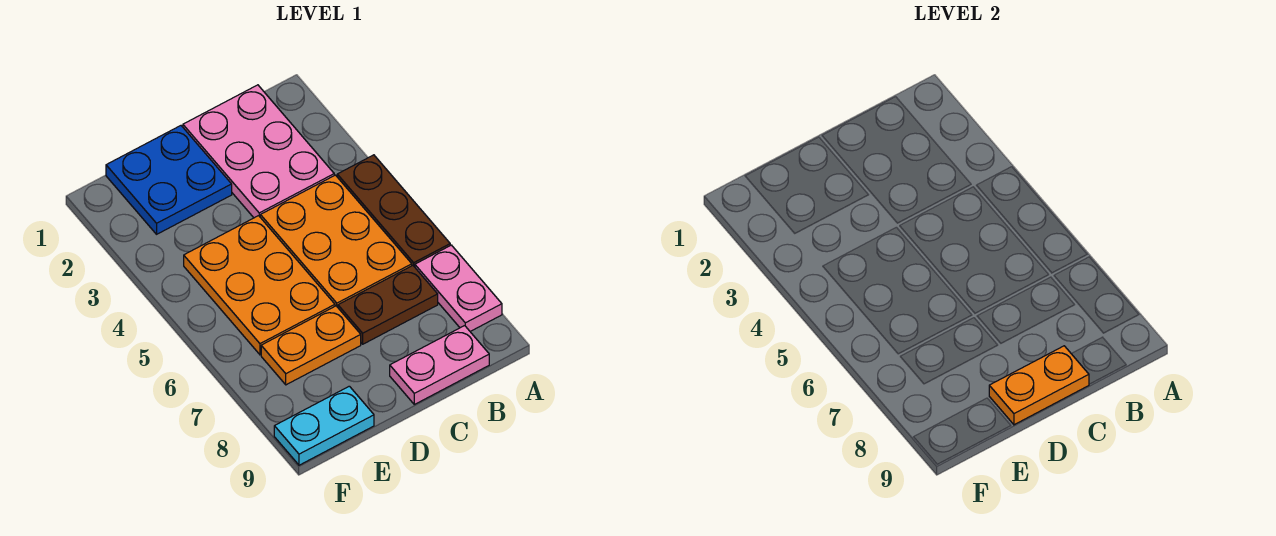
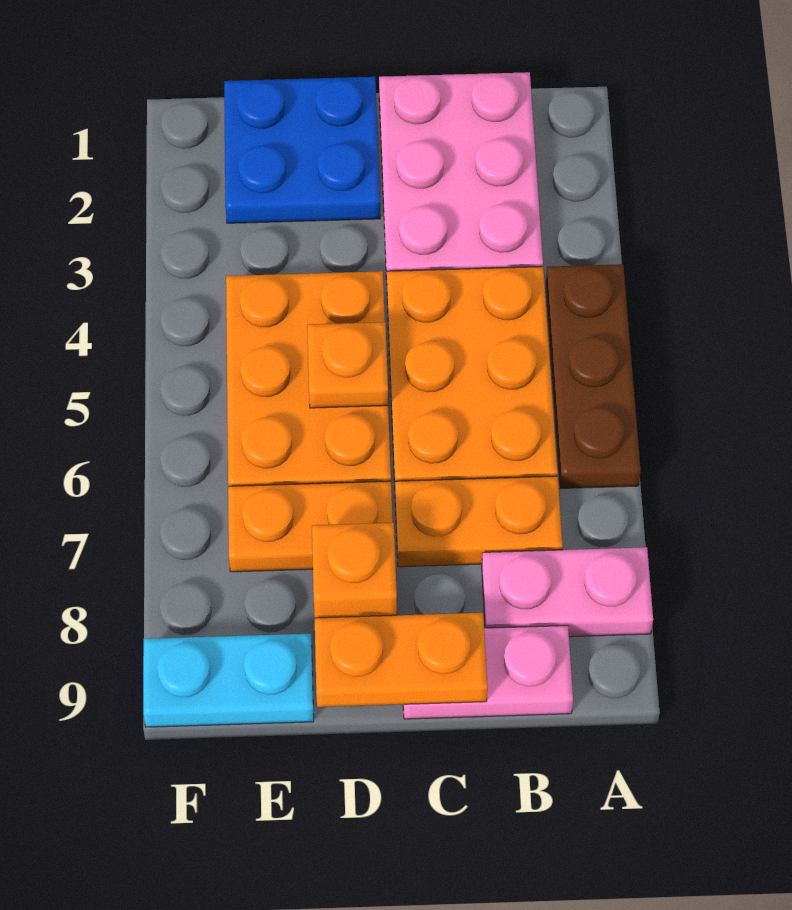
pink plate A7:A8 level 1 -> pink plate A8:B8 level 1
brown plate B7:C7 level 1 -> orange plate B7:C7 level 1
none -> orange plate D5 level 2
none -> orange brick D8 level 1

